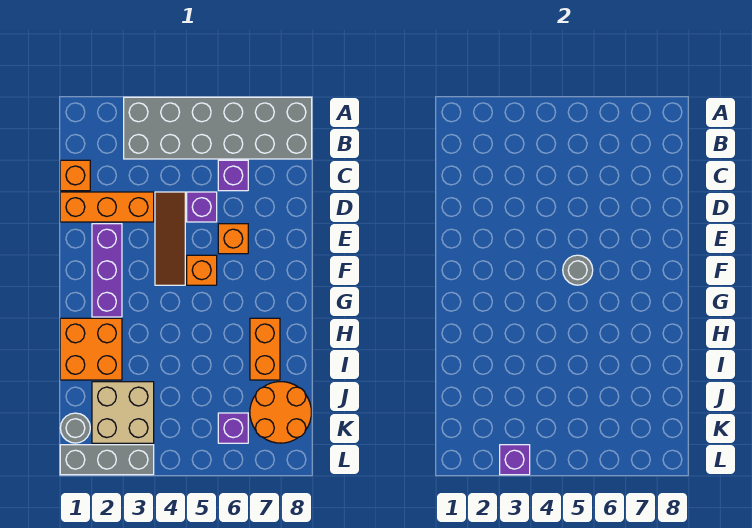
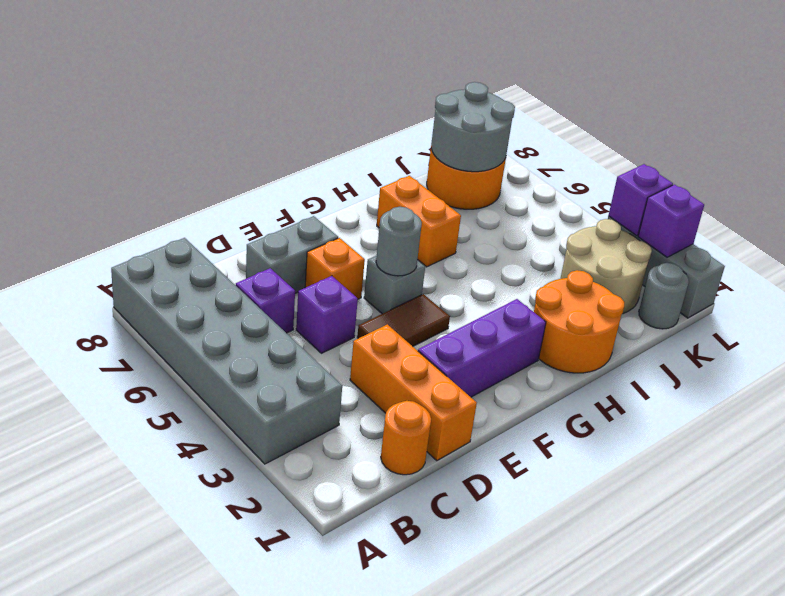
orange brick C1 level 1 -> orange round brick C1 level 1
brown tile D4:F4 level 1 -> brown tile E4:F4 level 1
none -> grey brick D7:E7 level 1
orange brick F5 level 1 -> grey brick F5 level 1
orange brick H1:I2 level 1 -> orange round brick H1:I2 level 1
orange brick H7:I7 level 1 -> orange brick H6:H7 level 1
tan brick J2:K3 level 1 -> tan round brick J2:K3 level 1
none -> grey round brick J7:K8 level 2
purple brick K6 level 1 -> purple brick L2 level 2

